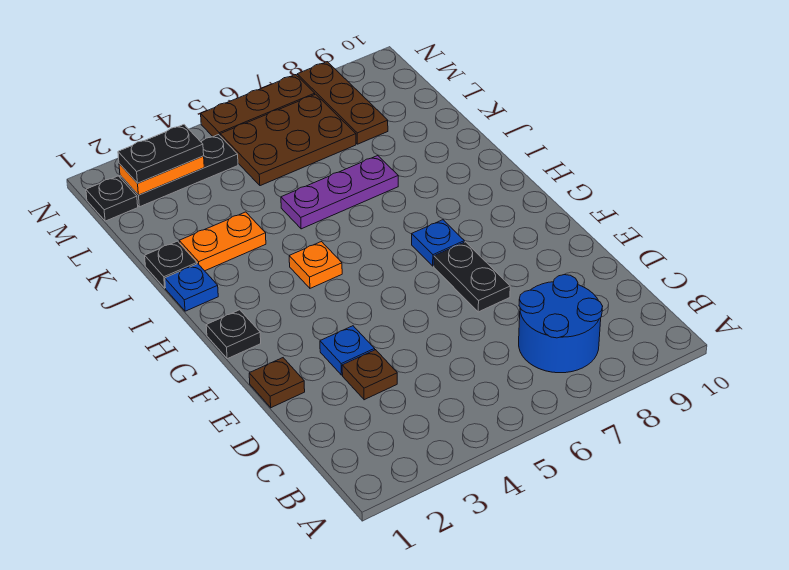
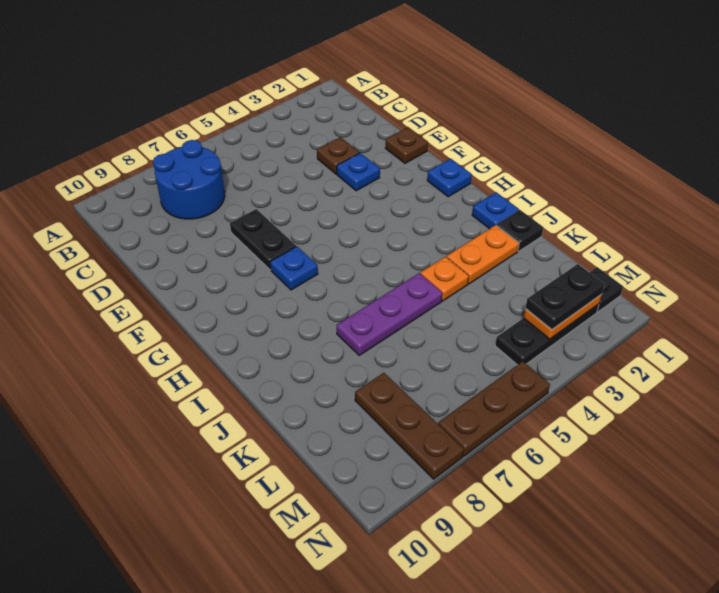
black plate G1 level 1 -> blue plate G1 level 1
orange plate H4 level 1 -> orange plate J4 level 1
brown plate L5:M7 level 1 -> none

